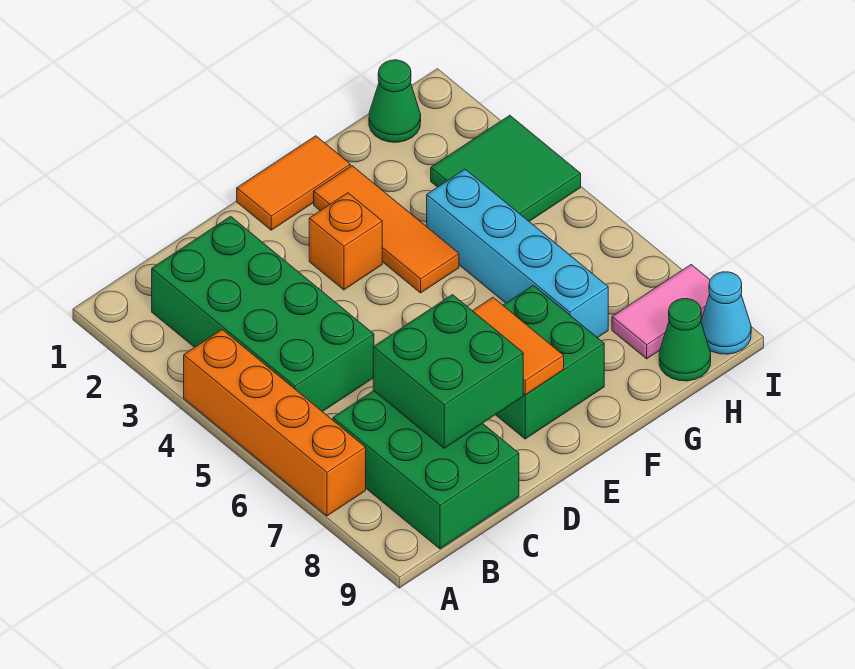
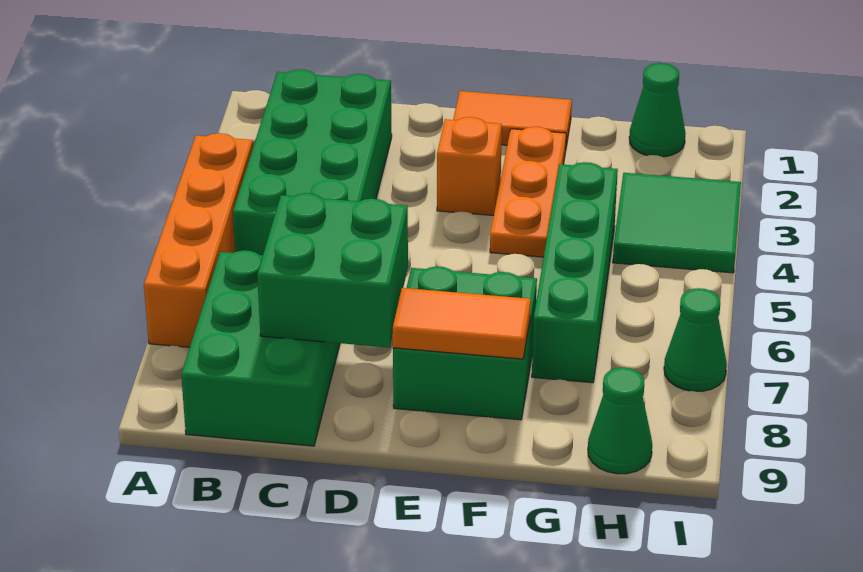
orange tile E7:E8 level 2 -> orange tile E8:F8 level 2
orange tile F2:F4 level 1 -> orange plate F2:F4 level 1
cyan brick G4:G7 level 1 -> green brick G4:G7 level 1
pink tile H8:I8 level 1 -> none
none -> green cone I7 level 1
cyan cone I9 level 1 -> none

